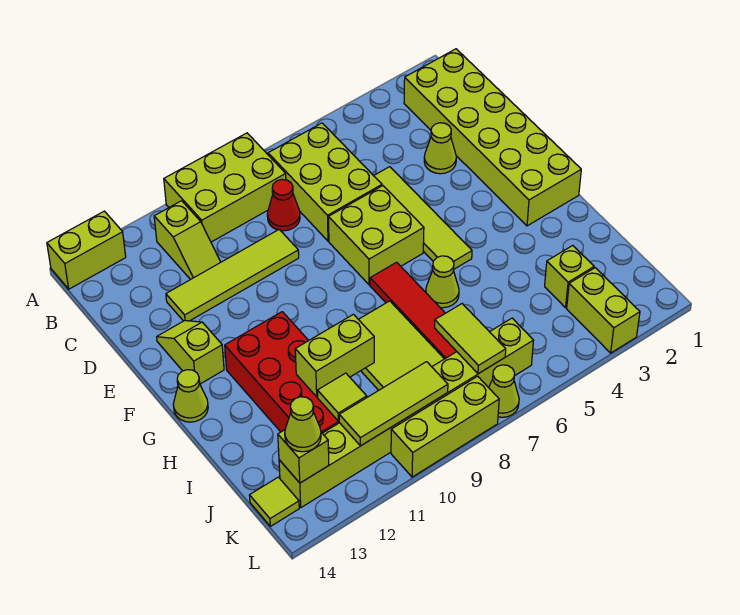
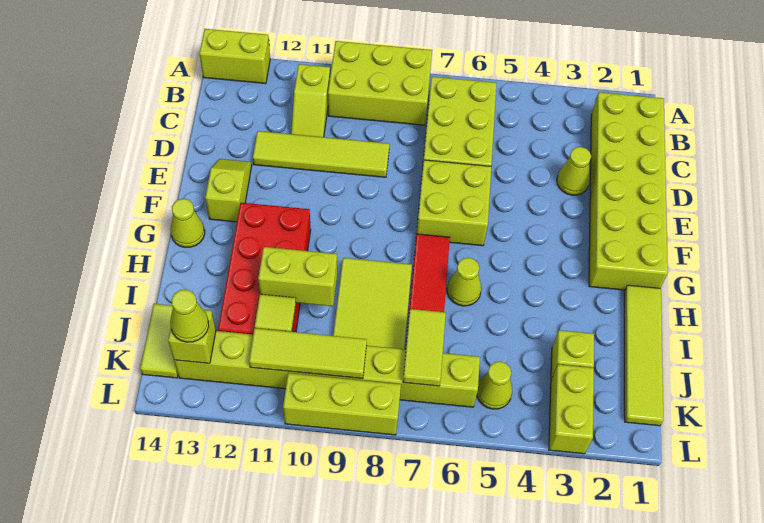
red cone C8 level 1 -> none
lime tile D5:G5 level 1 -> lime tile H1:K1 level 1
lime tile K14 level 1 -> lime tile J14:K14 level 1
lime cone L7 level 1 -> lime cone K5 level 1

